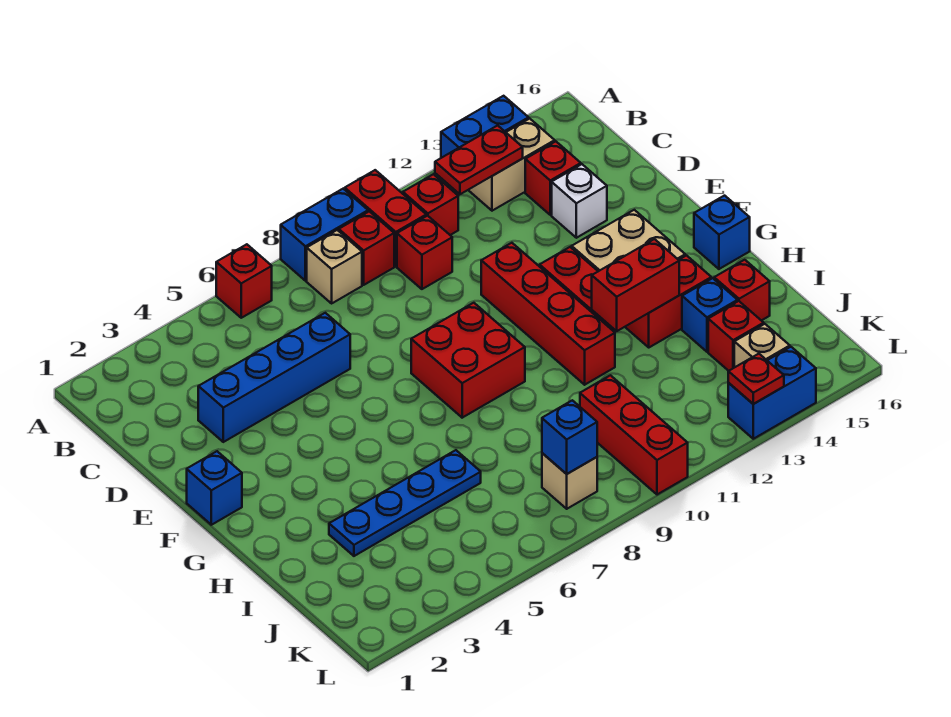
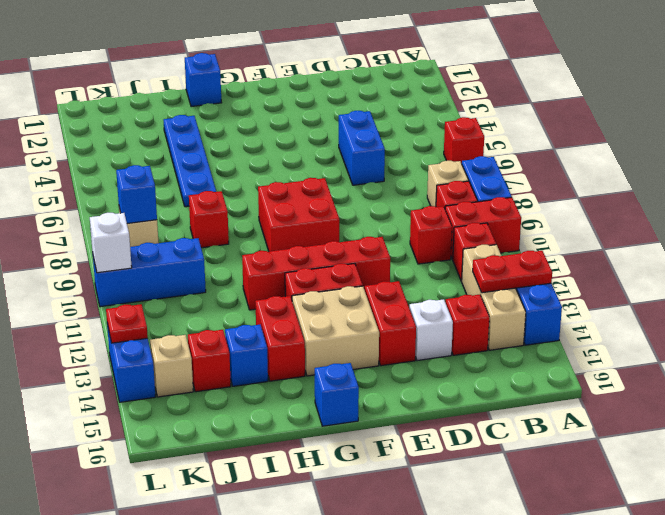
red plate B12:B13 level 2 -> red plate A13:B13 level 2
tan brick B13:B14 level 1 -> tan brick B12:B14 level 1
blue brick D3:D6 level 1 -> blue brick D5:D6 level 1
blue brick F1 level 1 -> blue brick H1 level 1
red brick H12:H13 level 2 -> red brick E13:E14 level 1
red brick I15 level 1 -> red brick I8 level 1
red brick J10:L10 level 1 -> blue brick J10:L10 level 1
none -> white brick L10 level 2

